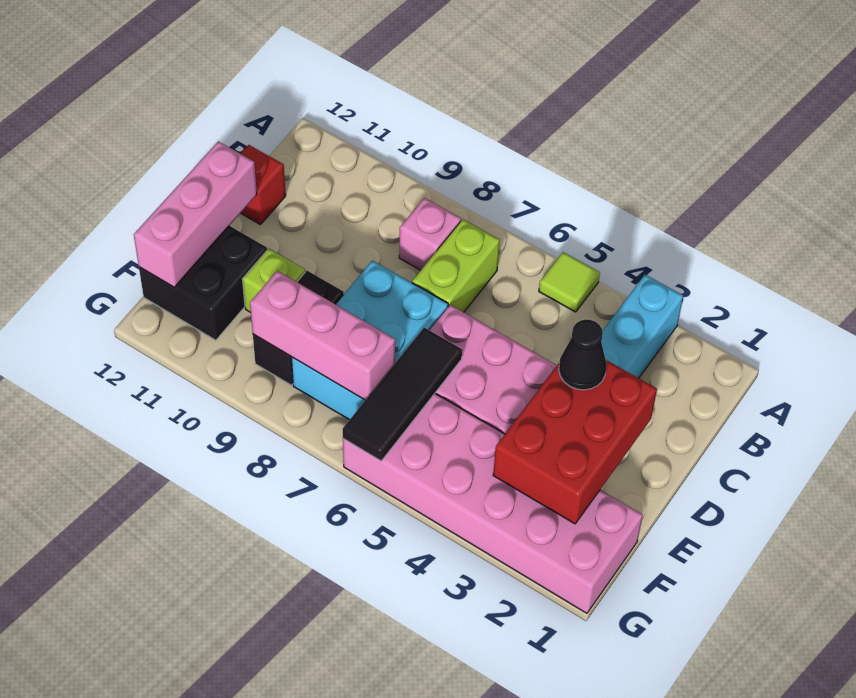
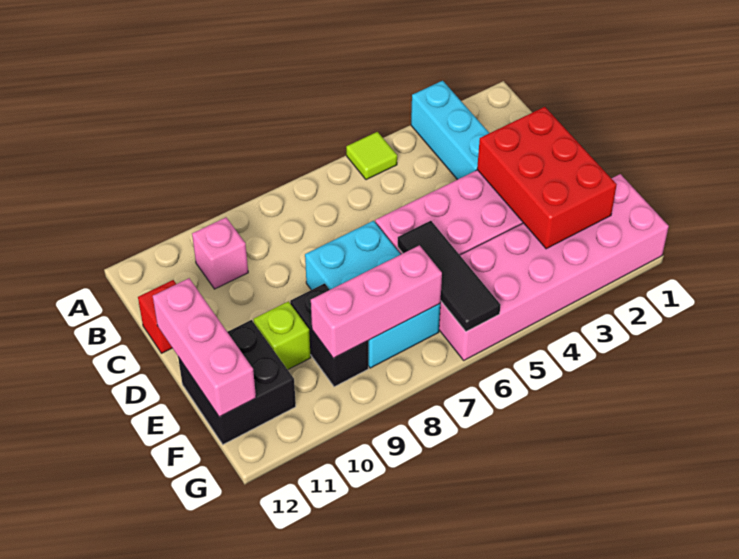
lime brick B7:C7 level 1 -> none
pink brick B8 level 1 -> pink brick B10 level 1
black cone D3 level 3 -> none

